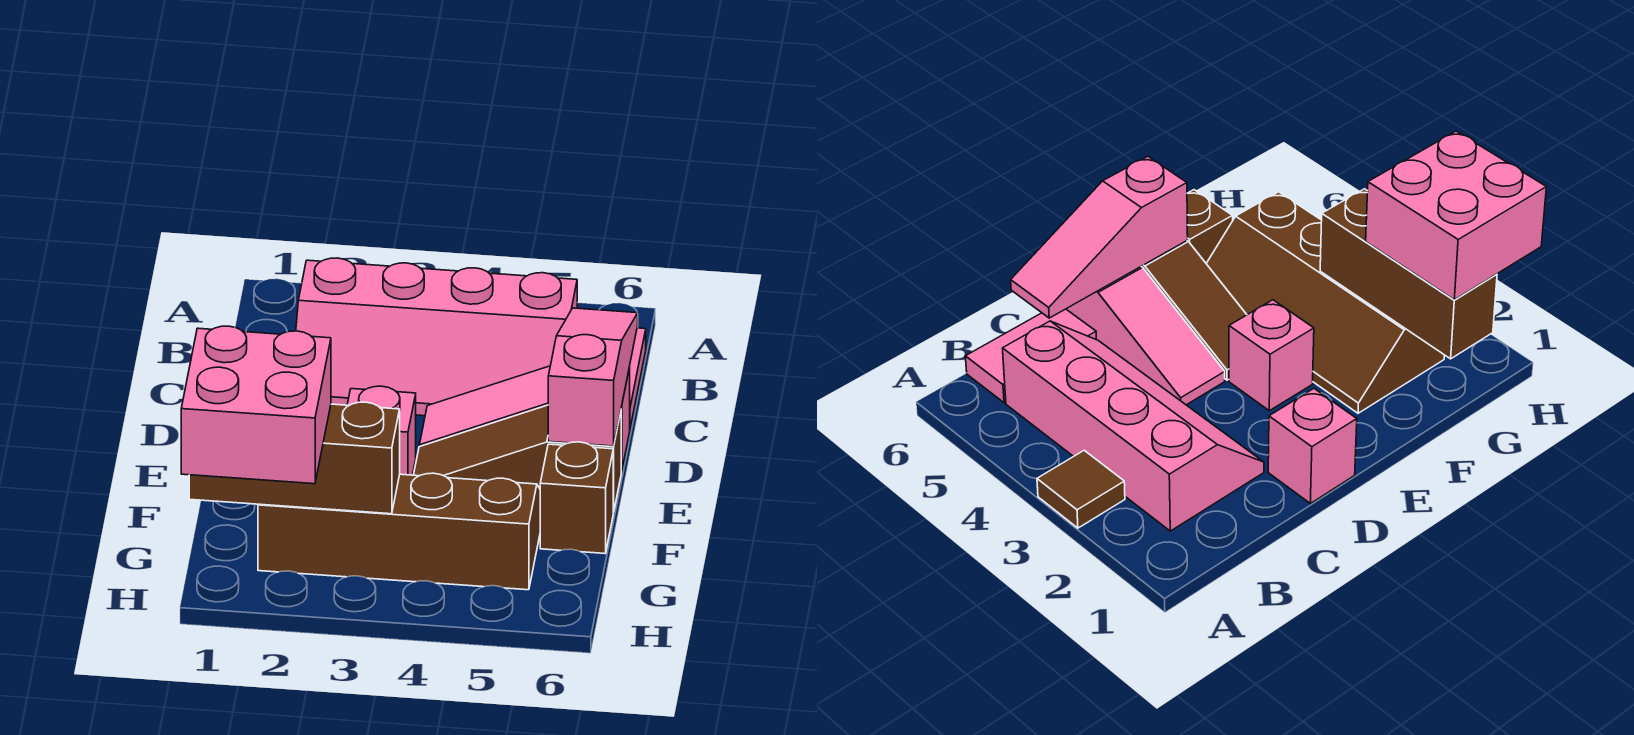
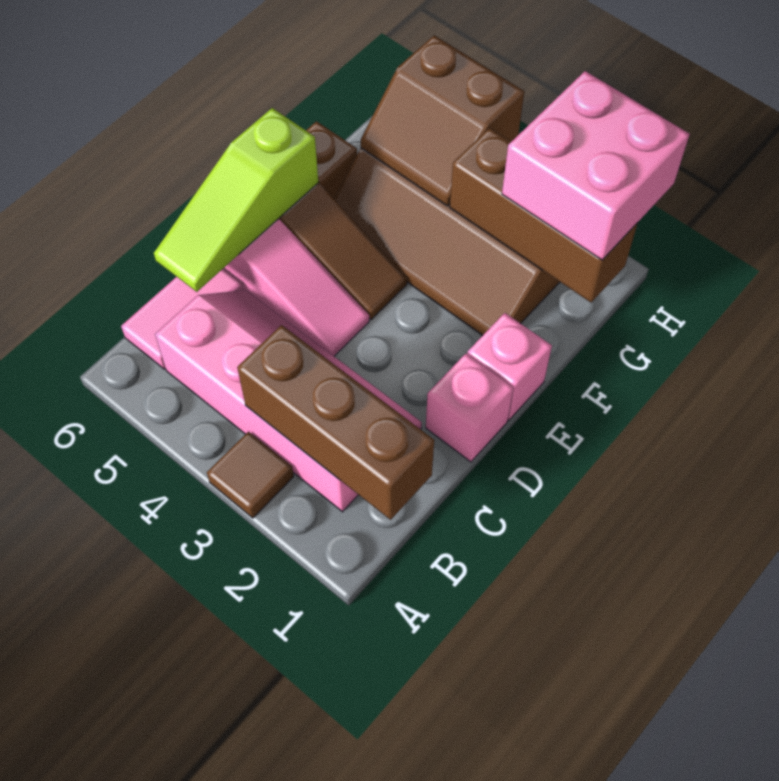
none -> brown brick B1:B3 level 2
pink slope C6:E6 level 2 top E -> lime slope C6:E6 level 2 top E
pink brick E3 level 1 -> pink brick E1 level 1
none -> brown slope G4:H5 level 2 top H

